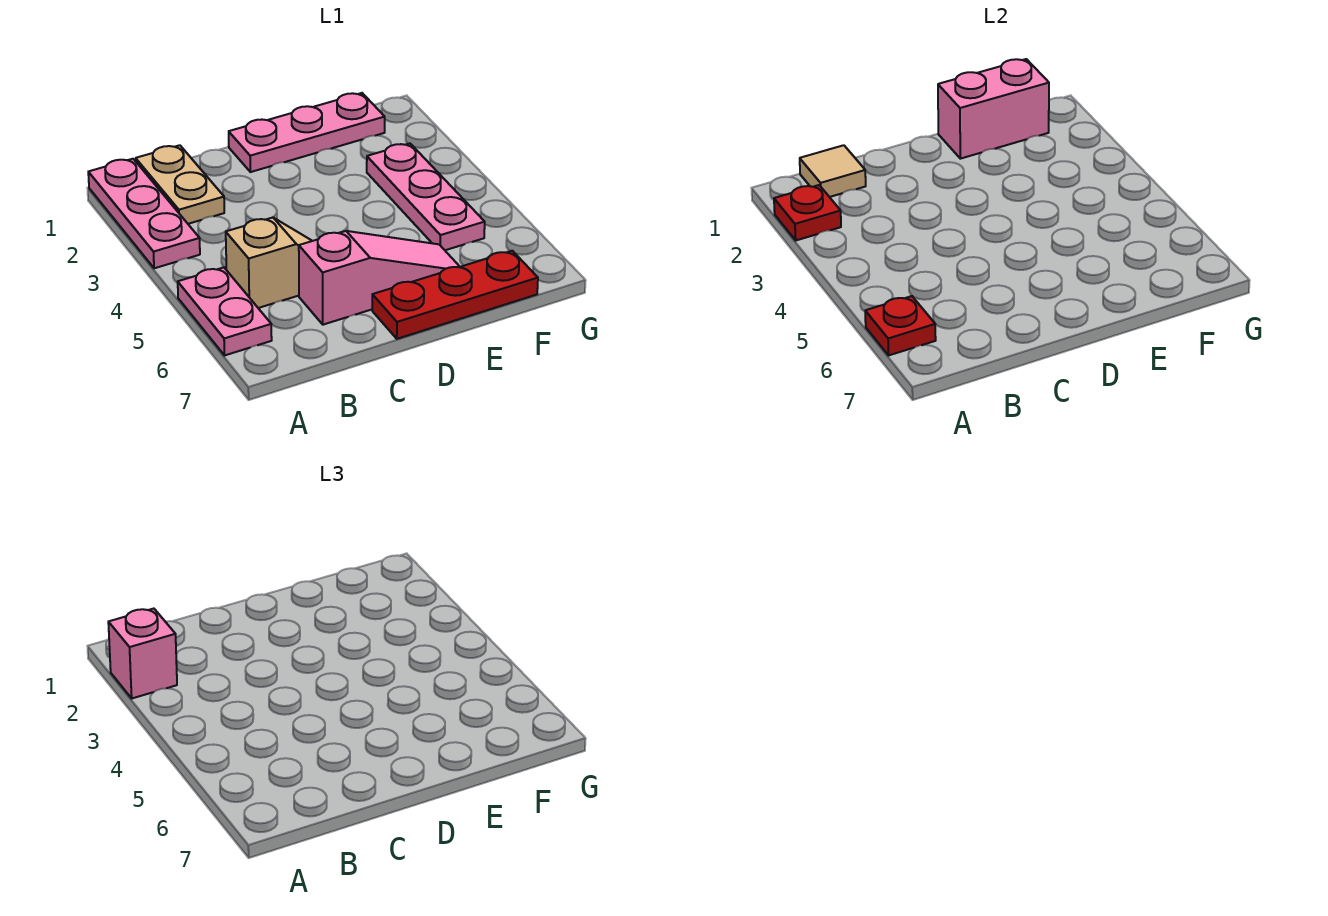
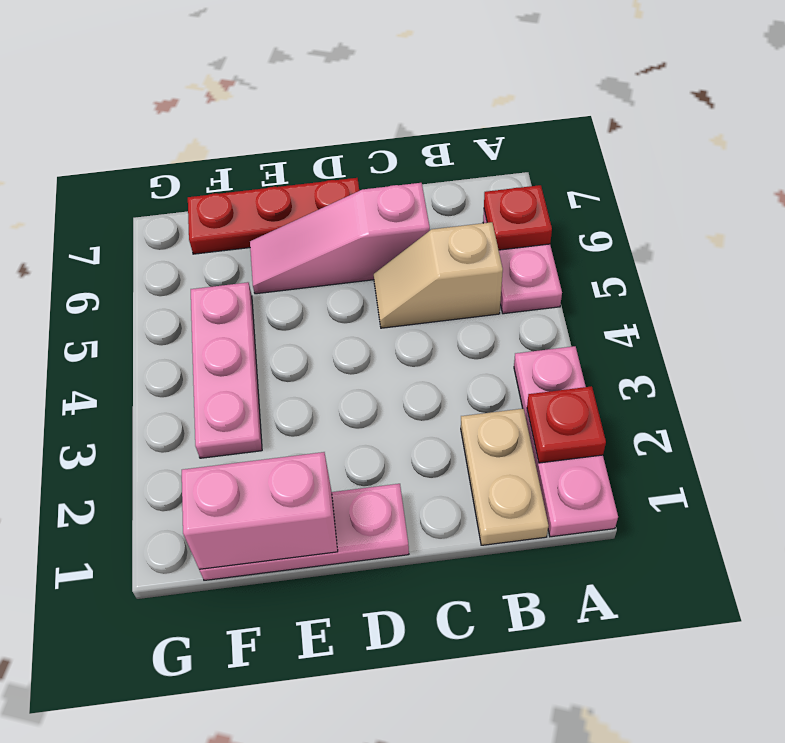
pink brick A2 level 3 -> none
tan tile B1 level 2 -> none

